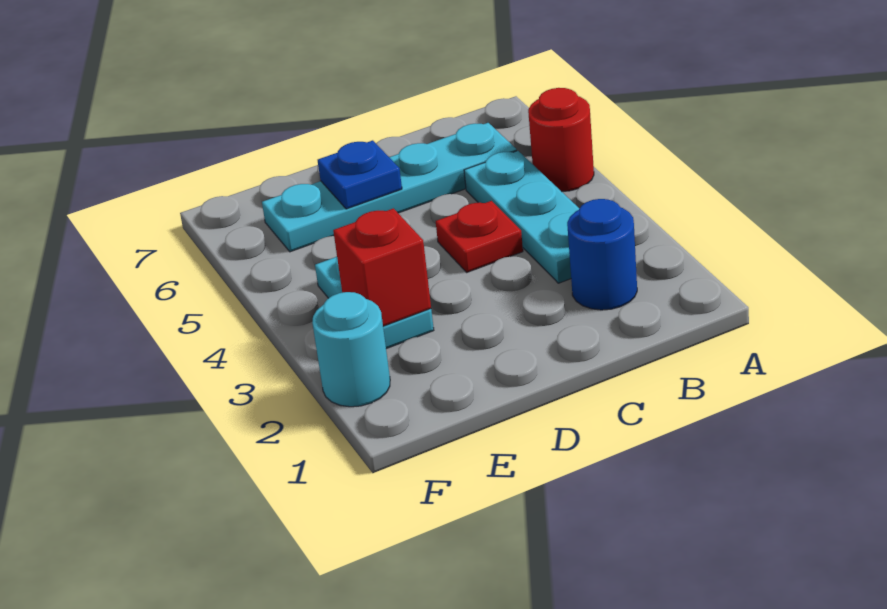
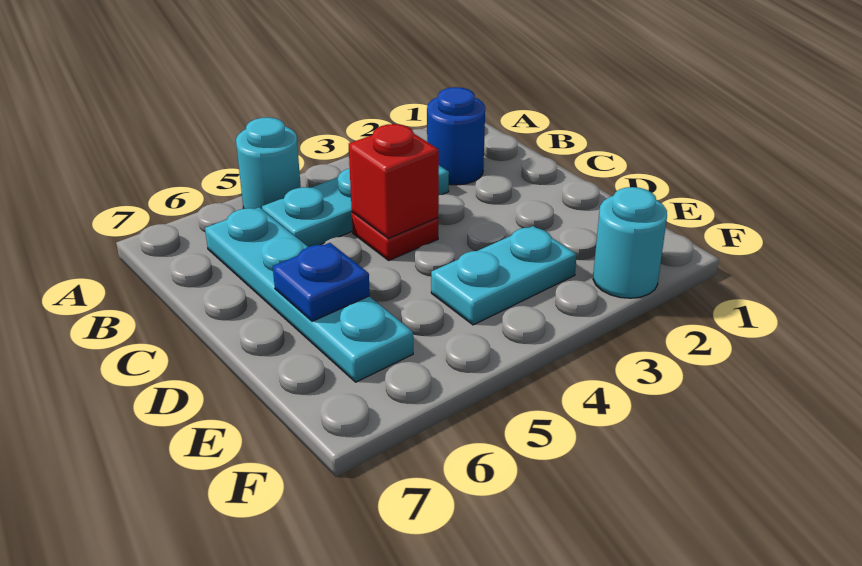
red round brick A5 level 1 -> cyan round brick A5 level 1
red brick E3 level 2 -> red brick C4 level 2

